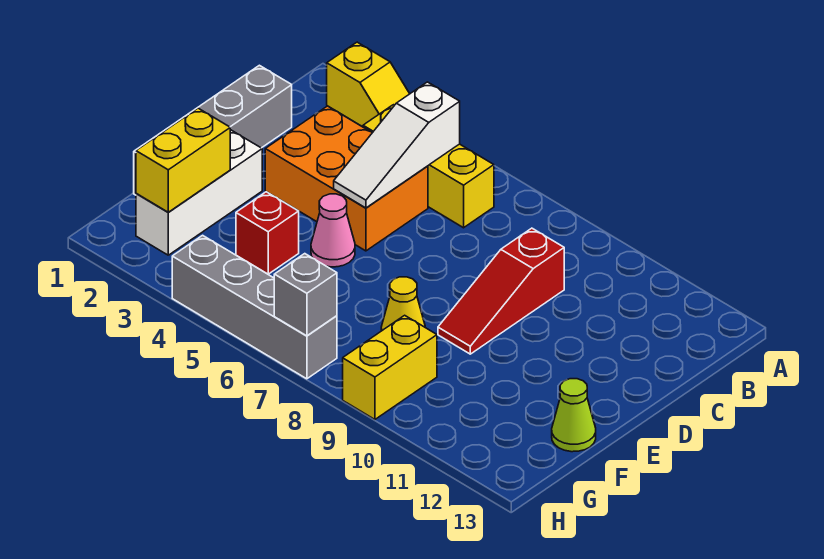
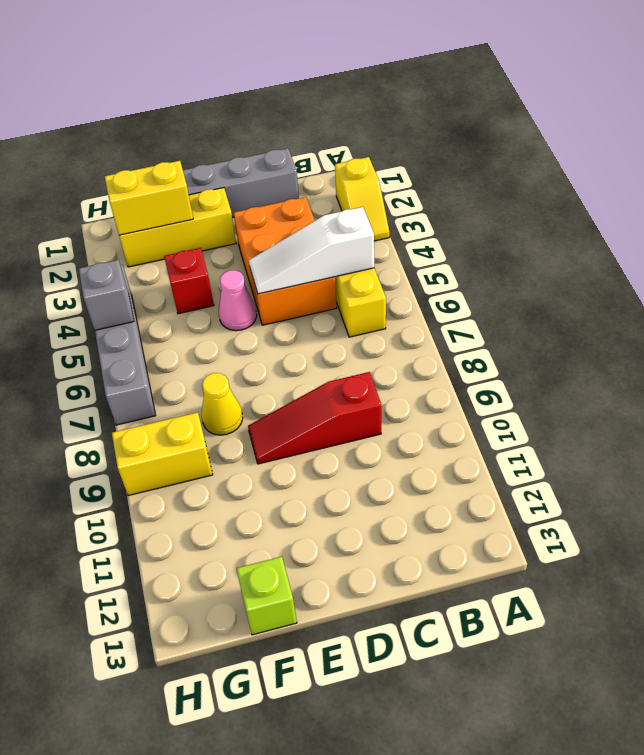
white brick E2:G2 level 1 -> yellow brick E2:G2 level 1
lime cone F13 level 1 -> lime brick F13 level 1
grey brick H7 level 2 -> grey brick H5 level 2

